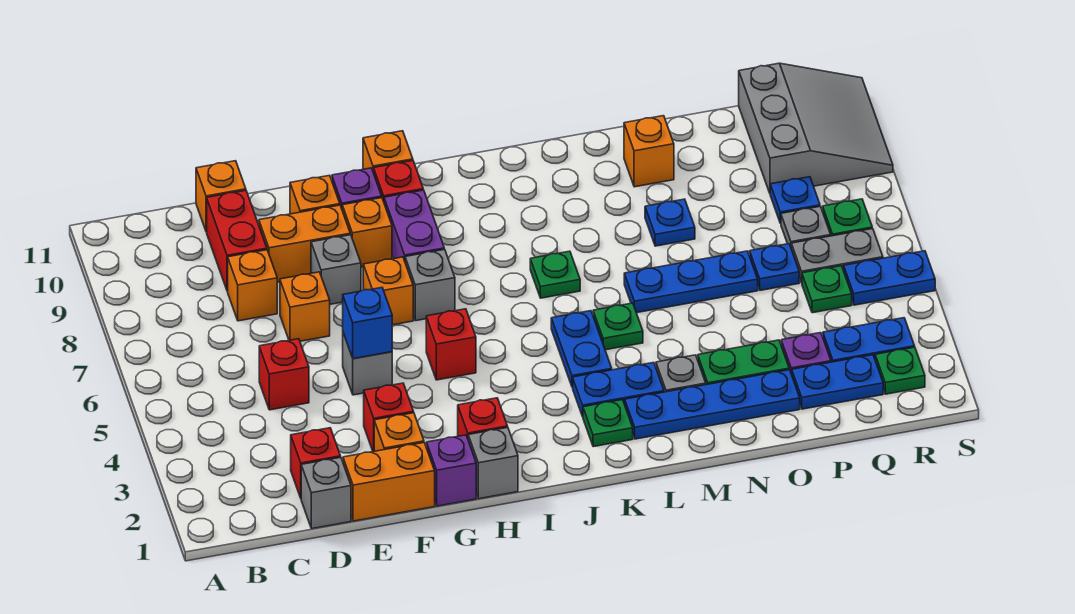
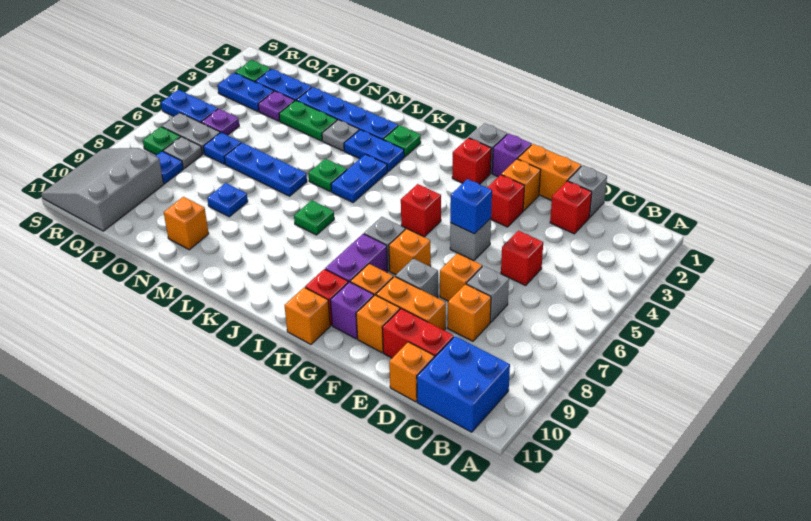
none -> blue brick B10:C11 level 1
none -> grey brick D7 level 1
red brick D9:D10 level 1 -> red brick D10:E10 level 1
green plate Q5 level 1 -> purple plate Q5 level 1

